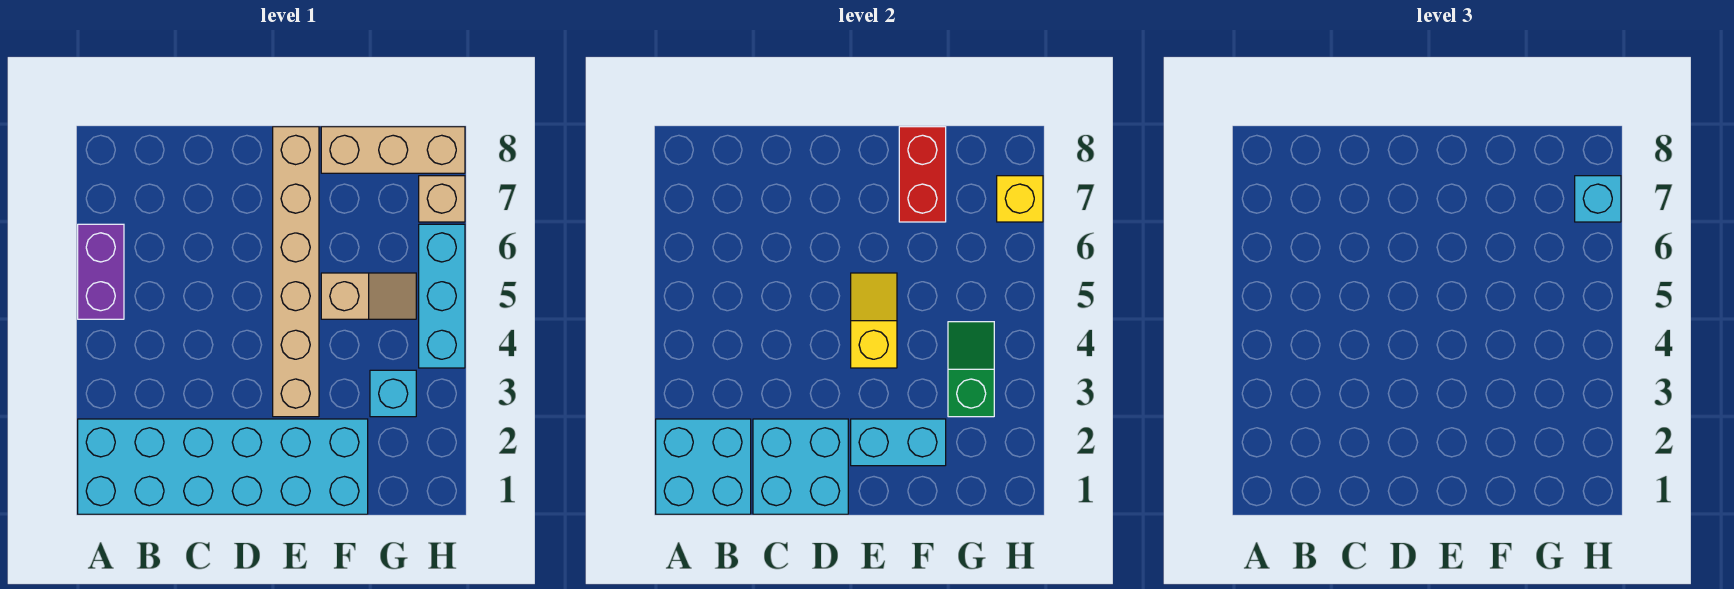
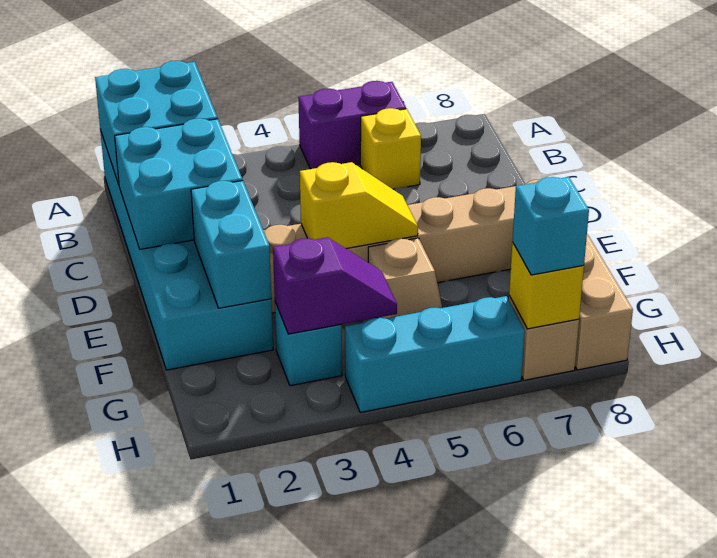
none -> yellow brick B6 level 1
red brick F7:F8 level 2 -> none
green slope G3:G4 level 2 top 3 -> purple slope G3:G4 level 2 top 3

